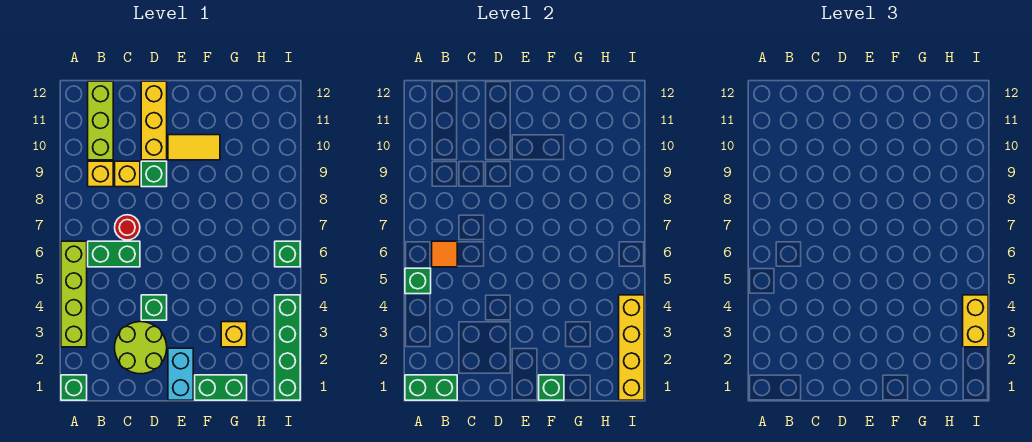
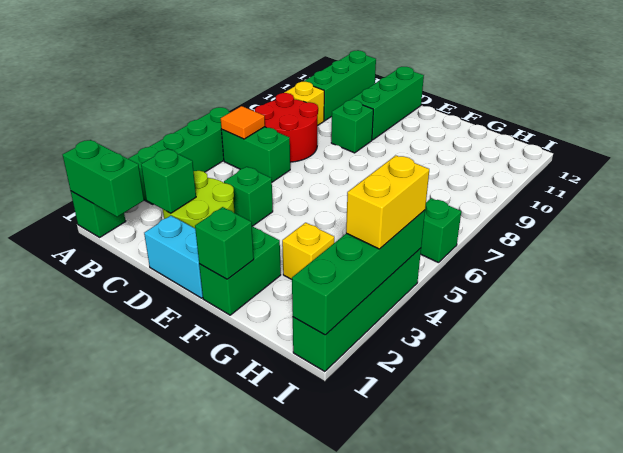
lime brick A3:A6 level 1 -> green brick A3:A6 level 1
green brick A5 level 2 -> green brick C2 level 2
lime brick B10:B12 level 1 -> green brick B10:B12 level 1
red round brick C7 level 1 -> red round brick B7:C8 level 1
yellow brick C9 level 1 -> none
yellow brick D10:D12 level 1 -> green brick D10:D12 level 1
cyan brick E1:E2 level 1 -> cyan brick D1:E1 level 1
yellow tile E10:F10 level 1 -> none
green brick F1:G1 level 1 -> green brick F1:F2 level 1
yellow brick I1:I4 level 2 -> green brick I1:I4 level 2

